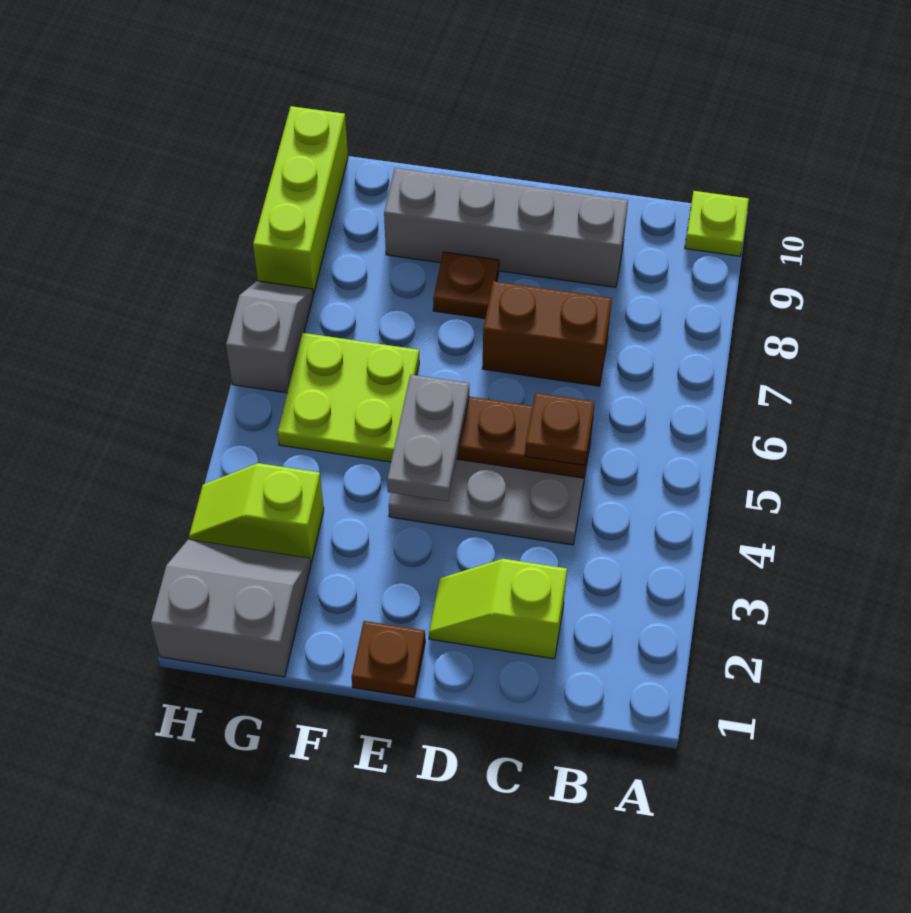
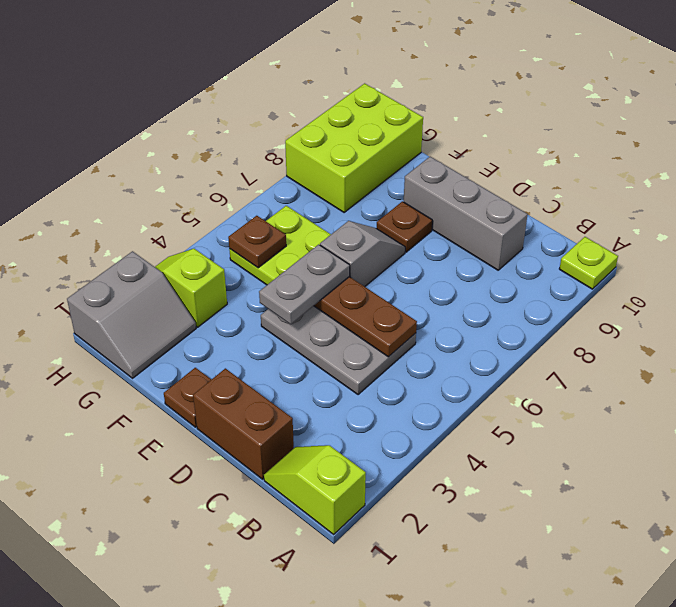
lime slope C2:D2 level 1 top C -> lime slope A1:B1 level 1 top A
brown plate C5 level 3 -> brown plate G5 level 2
brown brick C7:D7 level 1 -> brown brick C1:D1 level 1
grey brick C9:F9 level 1 -> grey brick C9:E9 level 1
grey slope G1:H2 level 1 top 1 -> grey slope G1:H2 level 1 top H
grey slope H6:H7 level 1 top 6 -> grey slope E6:E7 level 1 top 6
lime brick H8:H10 level 1 -> lime brick G8:H10 level 1

